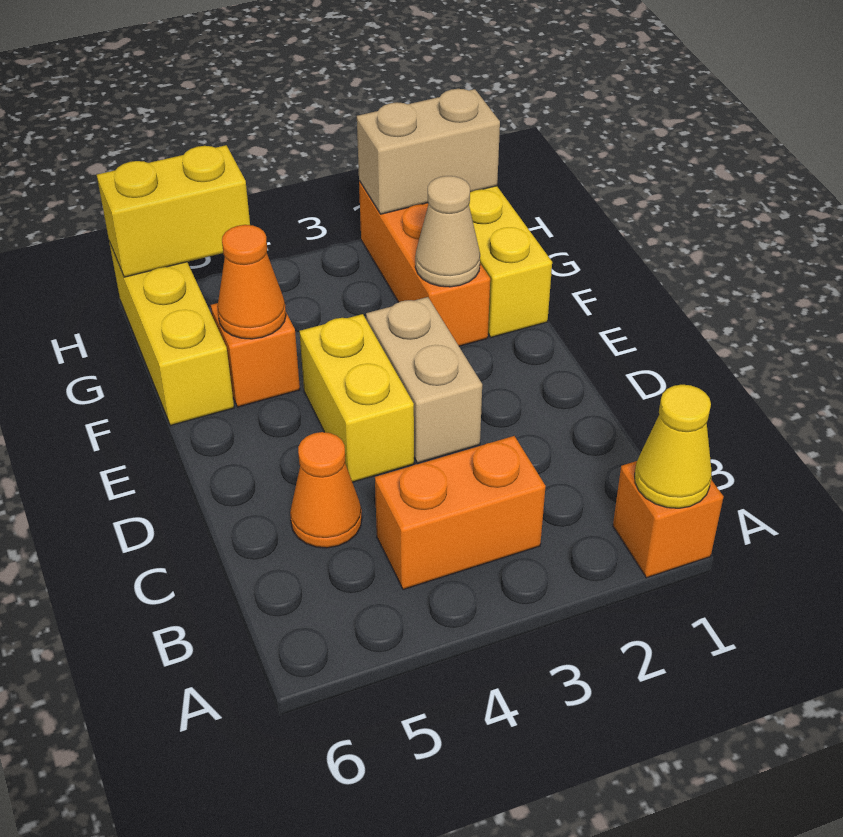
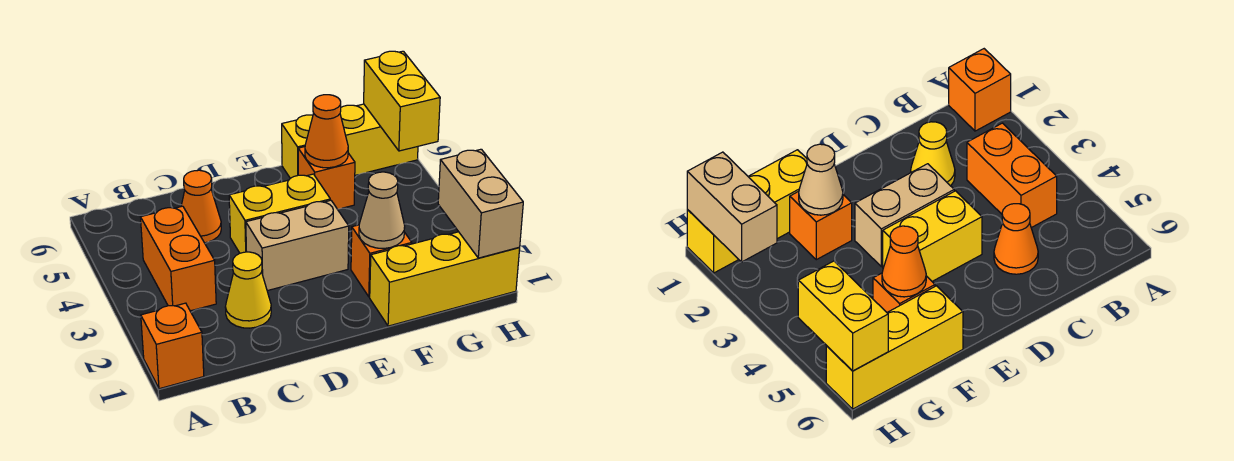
yellow cone A1 level 2 -> yellow cone C2 level 1
orange brick F2:H2 level 1 -> orange brick F2 level 1

